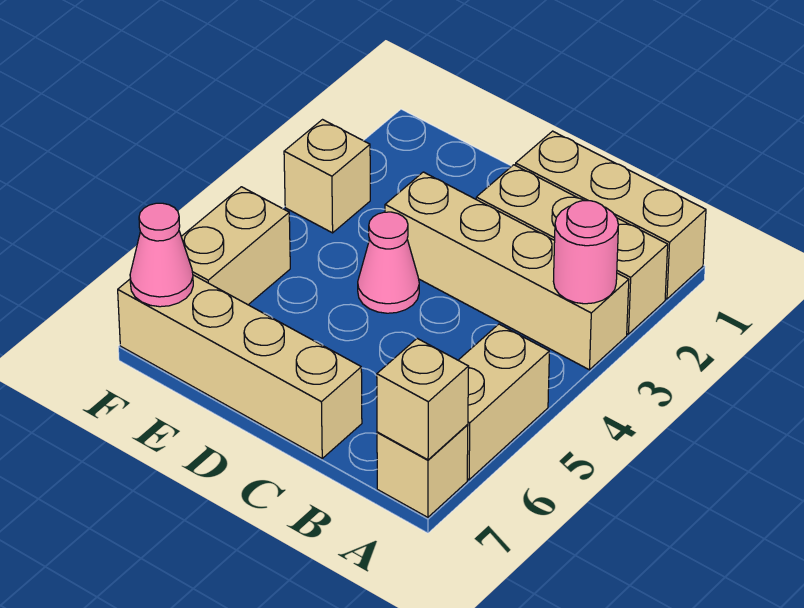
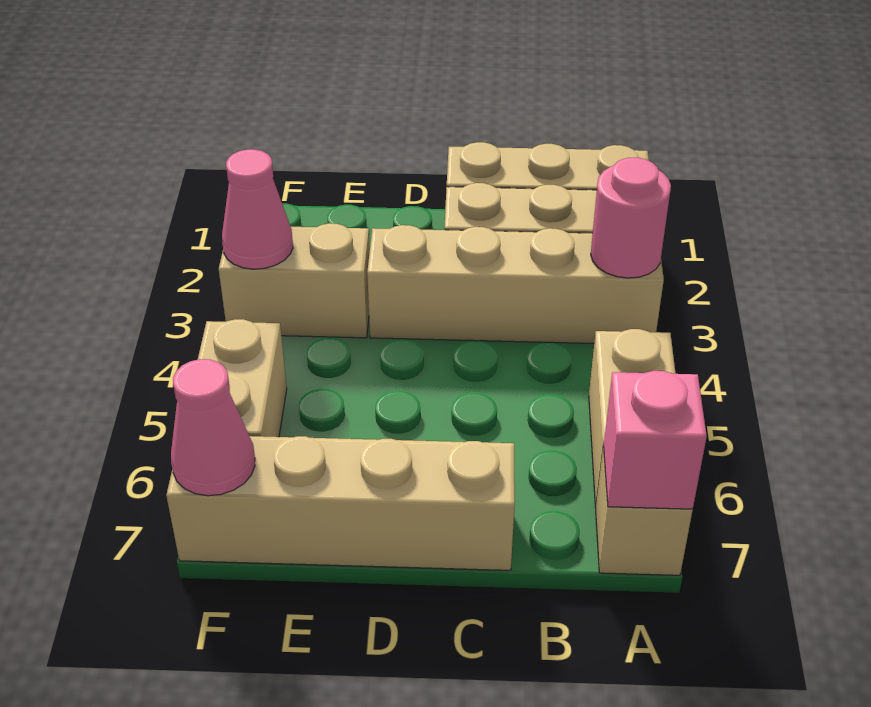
tan brick A7 level 2 -> pink brick A7 level 2
pink cone D4 level 1 -> pink cone F3 level 2
tan brick F3 level 1 -> tan brick E3:F3 level 1

